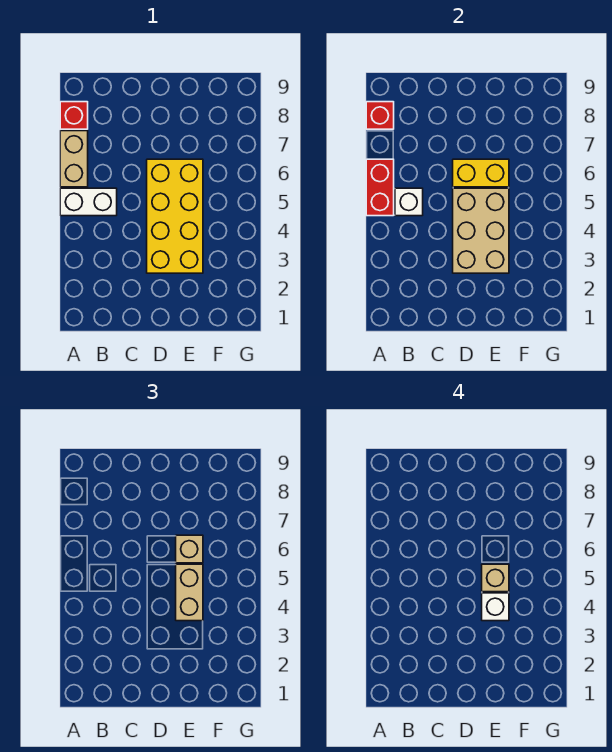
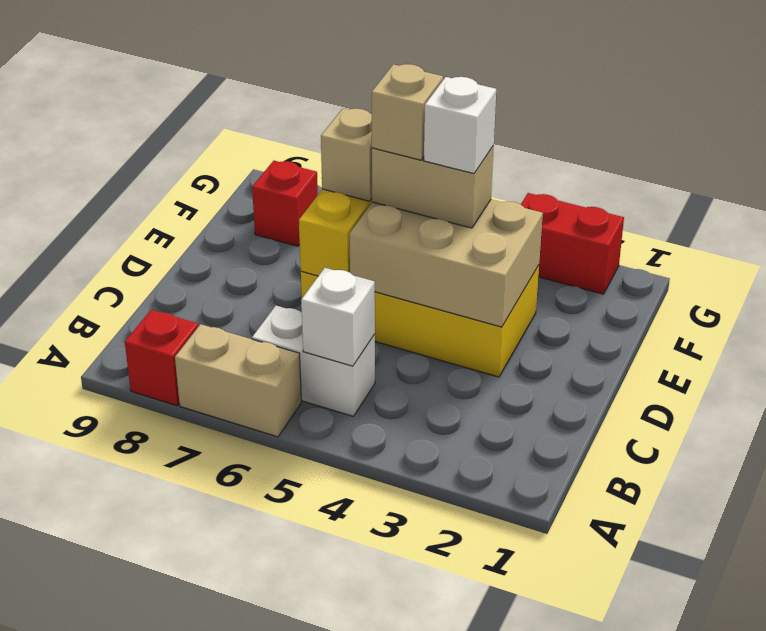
white brick A5:B5 level 1 -> white brick B5:B6 level 1
red brick A5:A6 level 2 -> red brick G2:G3 level 1
red brick A8 level 2 -> red brick F8 level 1

